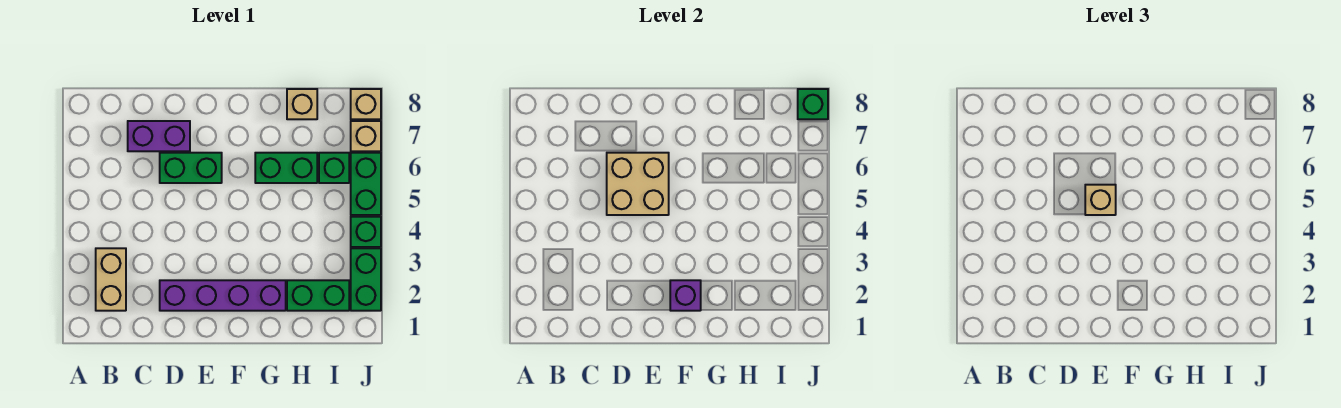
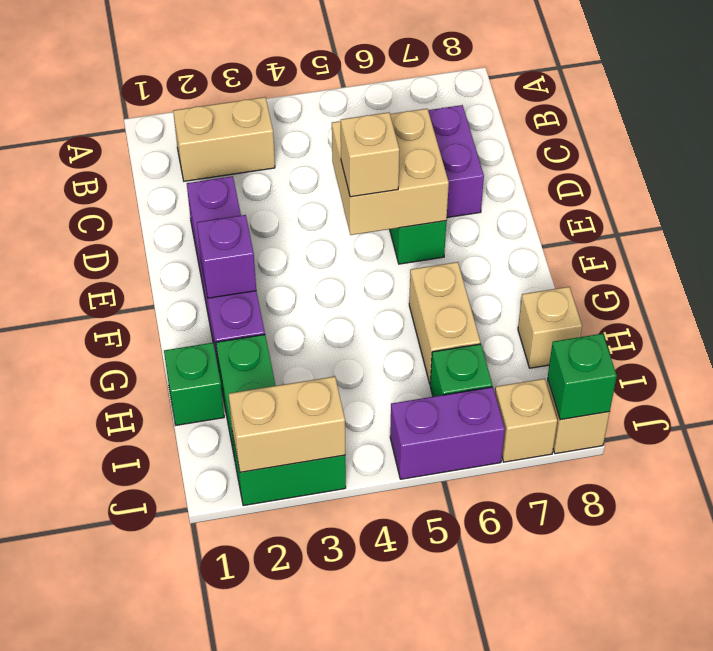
green brick G6:H6 level 1 -> tan brick G6:H6 level 1
none -> tan brick J2:J3 level 2
green brick J4 level 1 -> green brick H1 level 1
green brick J5:J6 level 1 -> purple brick J5:J6 level 1

